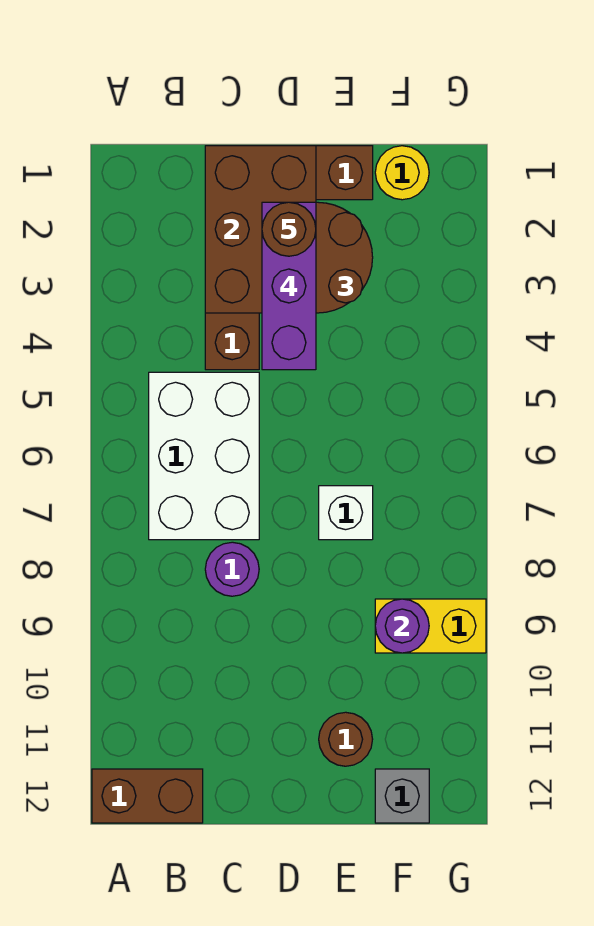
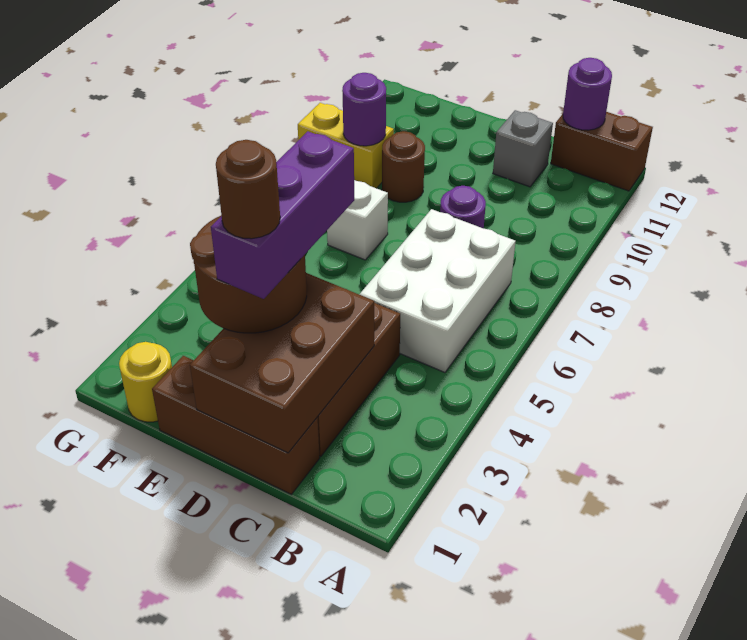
none -> purple round brick B12 level 2
brown round brick E11 level 1 -> brown round brick E9 level 1
grey brick F12 level 1 -> grey brick C11 level 1

